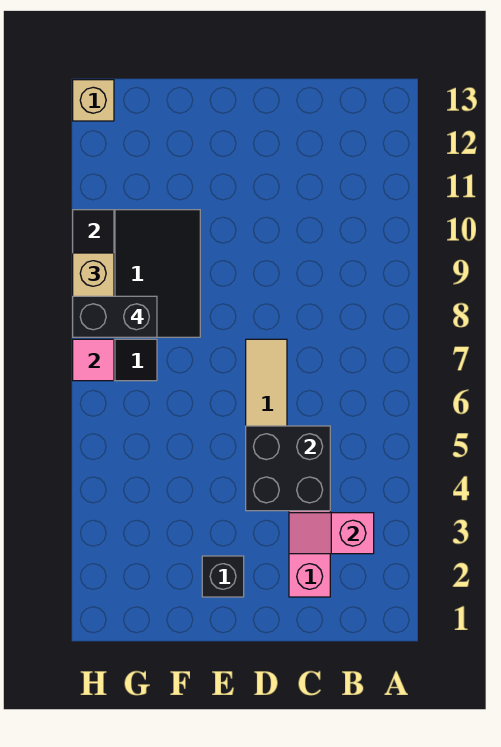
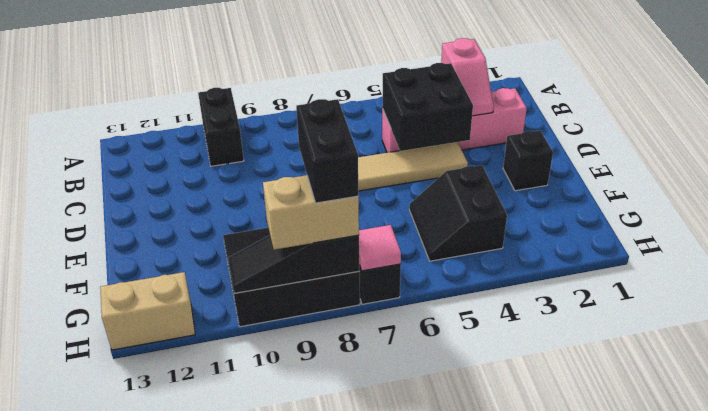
none -> black brick A10:B10 level 1
none -> black slope F4:G5 level 1 top 4
tan brick H13 level 1 -> tan brick H12:H13 level 1

